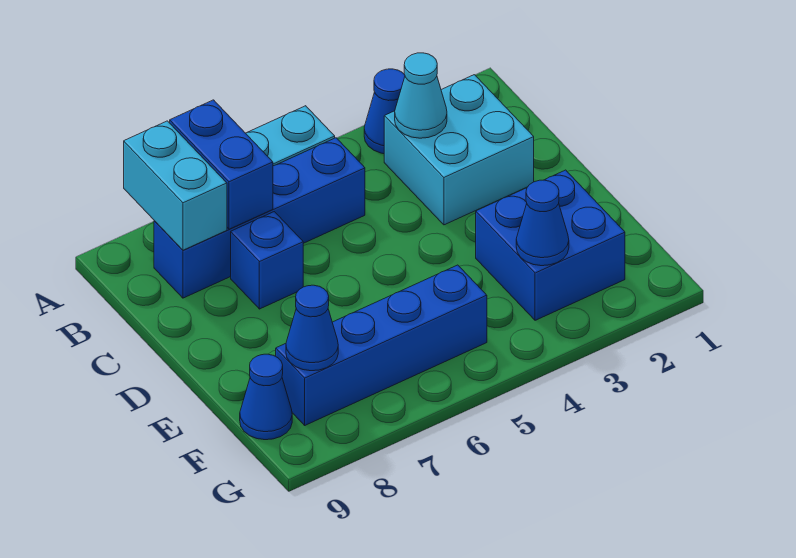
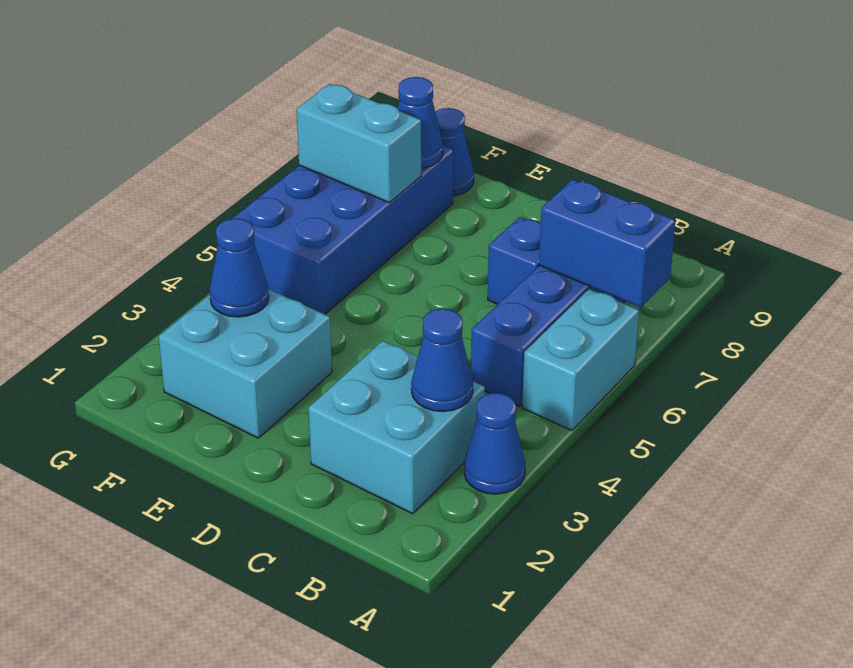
cyan brick A8:B8 level 2 -> cyan brick F7:G7 level 2
cyan cone B3 level 2 -> blue cone B3 level 2
blue brick E2:F3 level 1 -> cyan brick E2:F3 level 1
blue brick F5:F8 level 1 -> blue brick F5:G8 level 1

